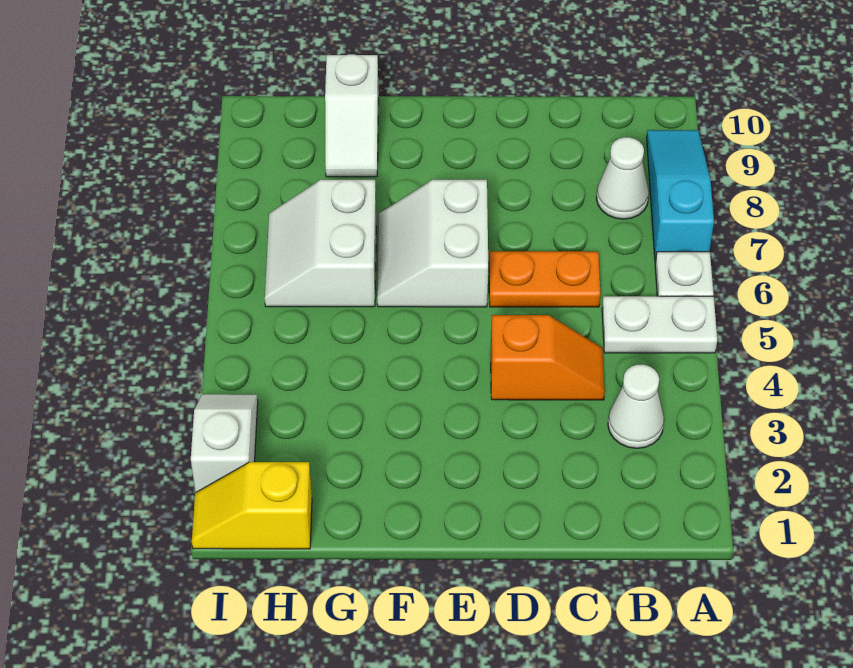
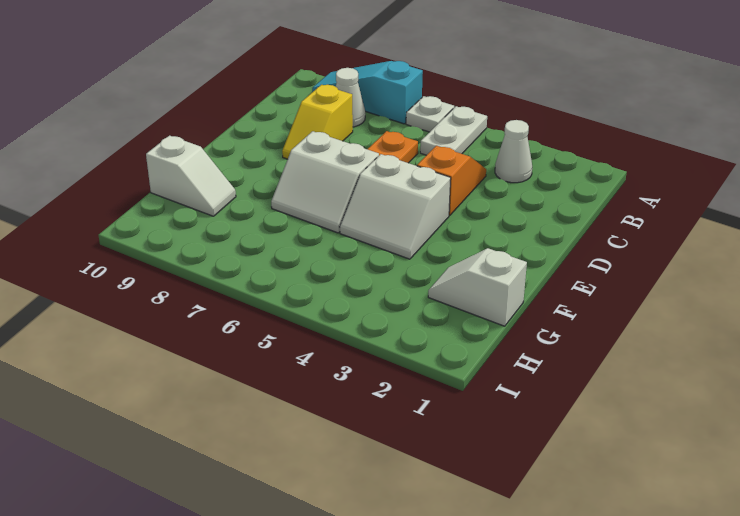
white slope G6:H7 level 1 top G -> white slope E4:F5 level 1 top E
yellow slope H1:I1 level 1 top H -> yellow slope C8:D8 level 1 top C
white slope I2:I3 level 1 top 2 -> white slope G1:G2 level 1 top 1

